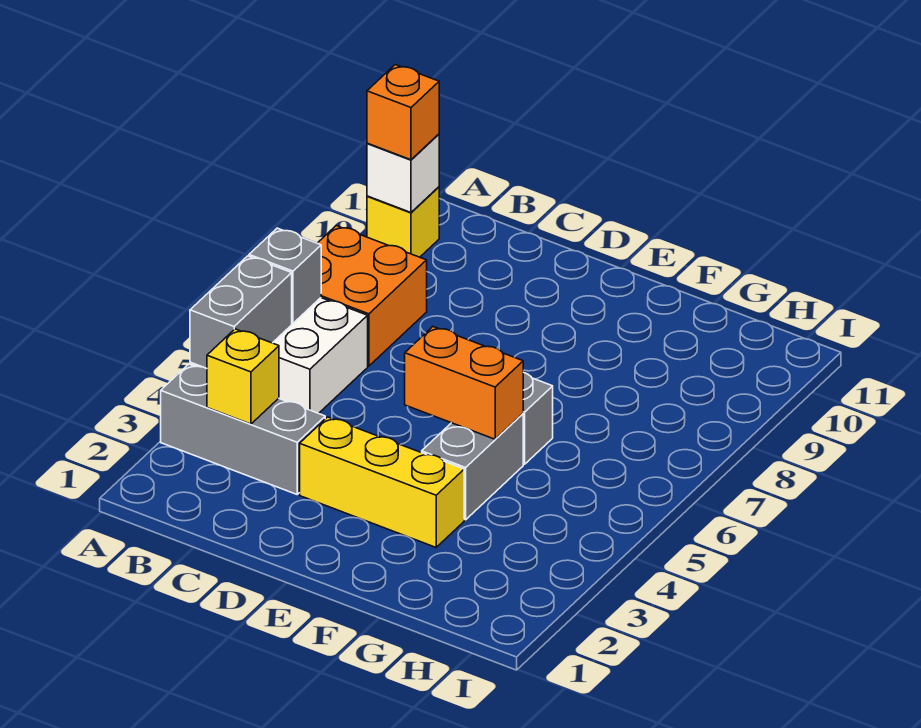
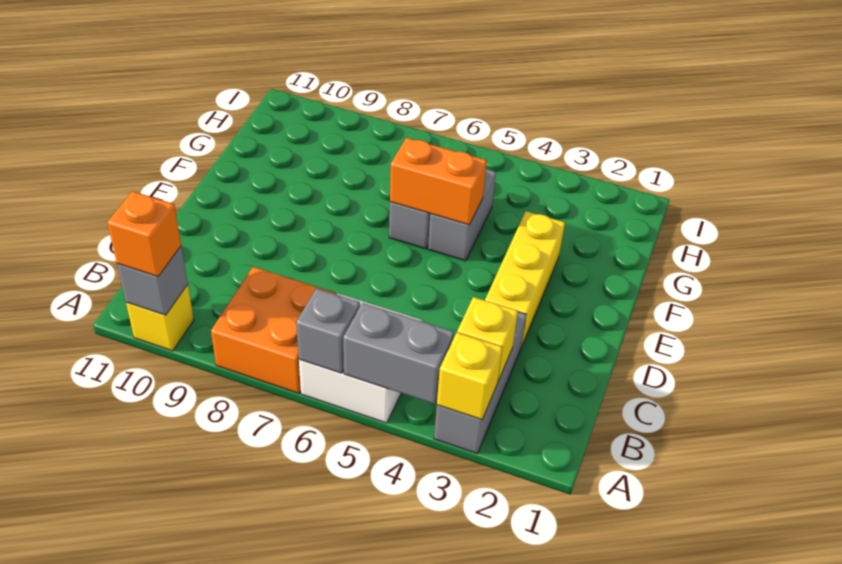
none -> yellow brick A3 level 2
white brick A10 level 2 -> grey brick A10 level 2
orange brick E5:F5 level 2 -> orange brick F5:F6 level 2
grey brick F4:F5 level 1 -> grey brick F5:G5 level 1

